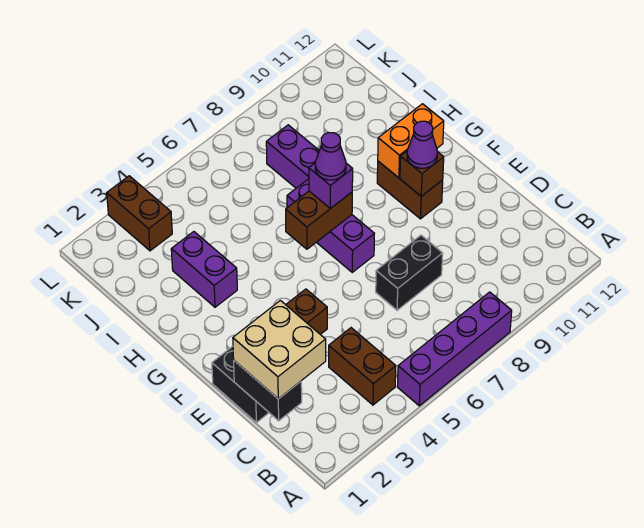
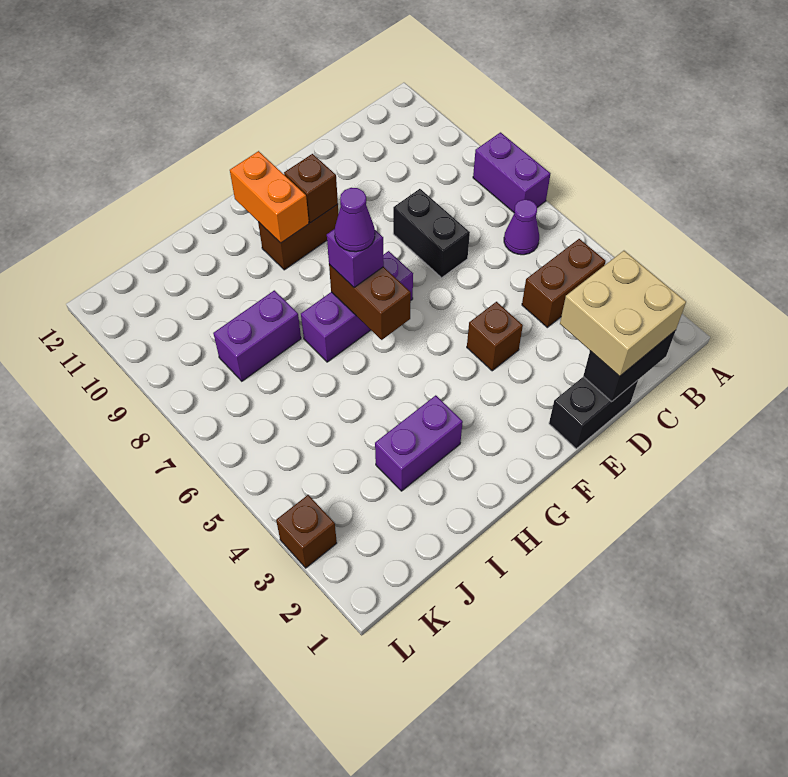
purple brick A5:A8 level 1 -> purple brick A7:A8 level 1
purple cone F10 level 3 -> purple cone B6 level 1
brown brick K3:L3 level 1 -> brown brick L3 level 1

